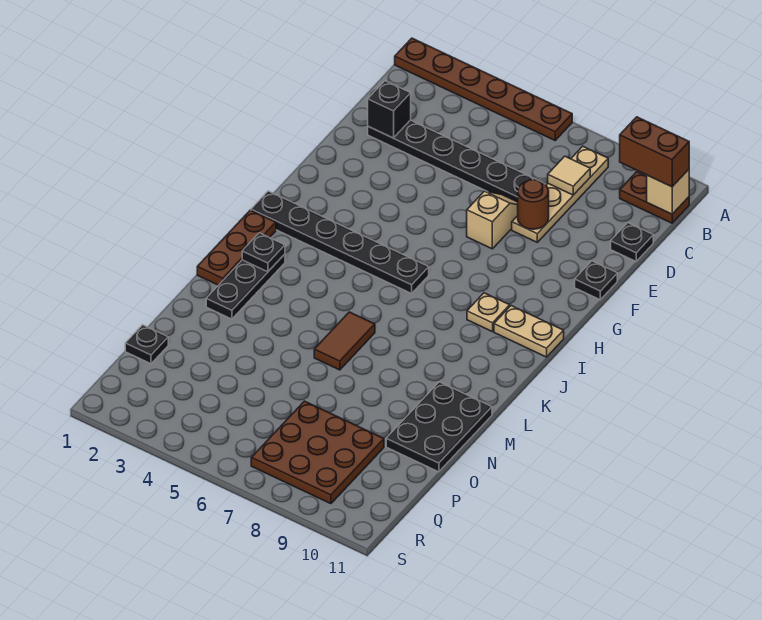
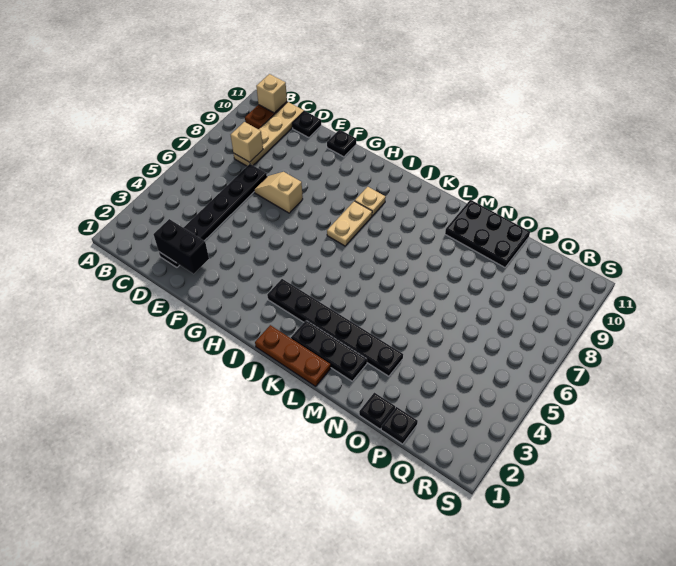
brown plate A1:A6 level 1 -> none
tan plate B8:E8 level 1 -> tan plate C8:C11 level 1
brown brick B10:B11 level 3 -> none
tan tile C8 level 2 -> tan brick C8 level 2
black brick D2 level 2 -> black brick D2:E2 level 2
brown round brick E8 level 2 -> none
black plate I1:I6 level 1 -> black plate I3:N3 level 1
tan plate I10:I11 level 1 -> tan plate I7:I8 level 1
black plate K2 level 2 -> black plate O1 level 1
brown tile L6:M6 level 1 -> none
brown plate P7:R9 level 1 -> none

